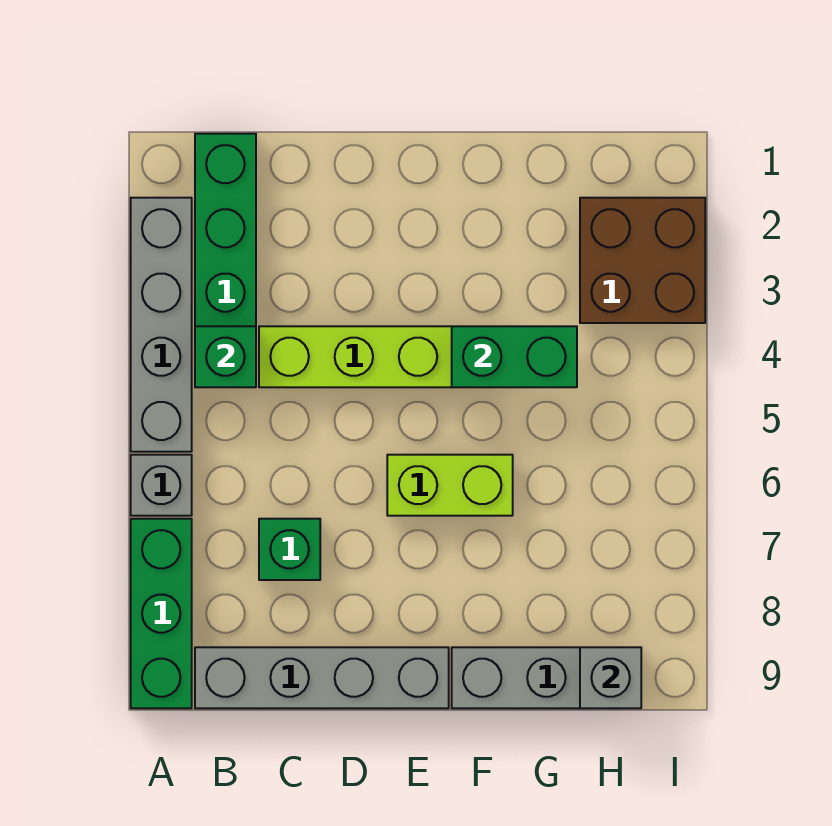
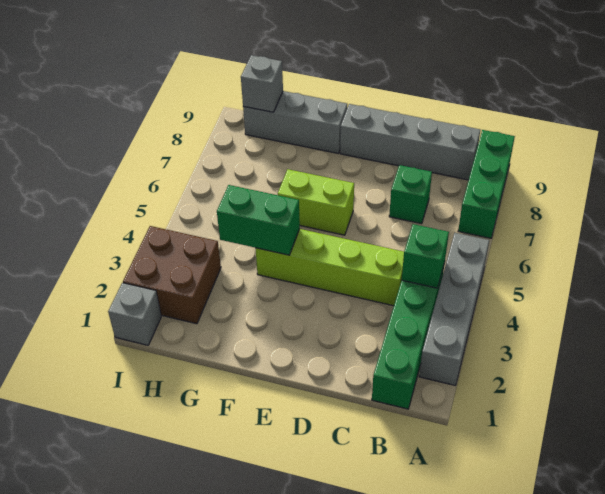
grey brick A6 level 1 -> grey brick I1 level 1

